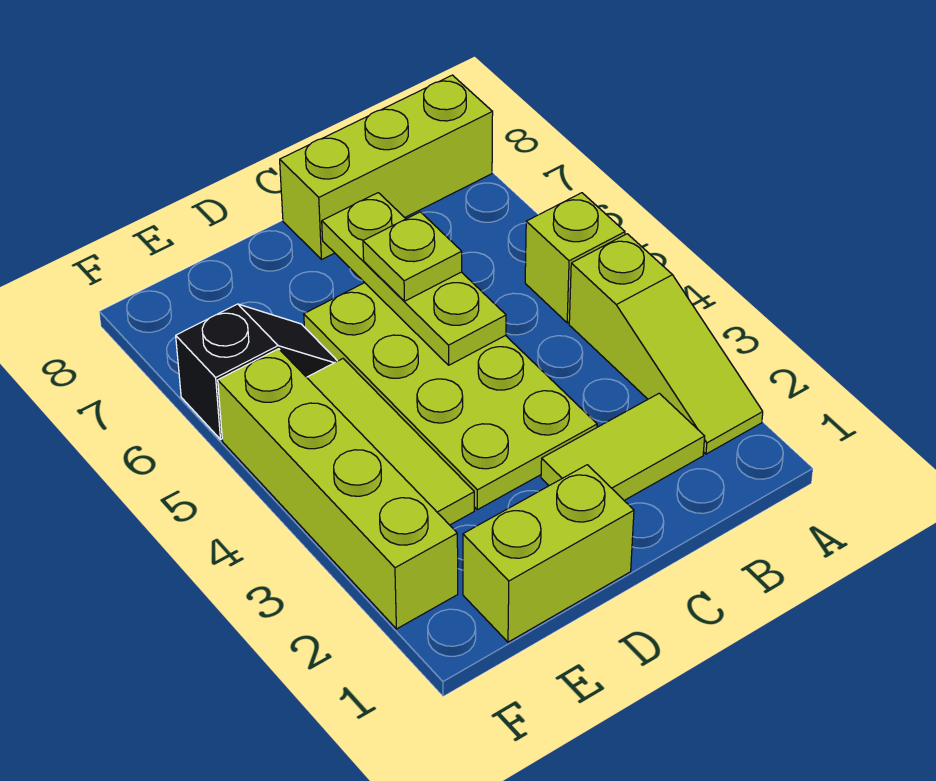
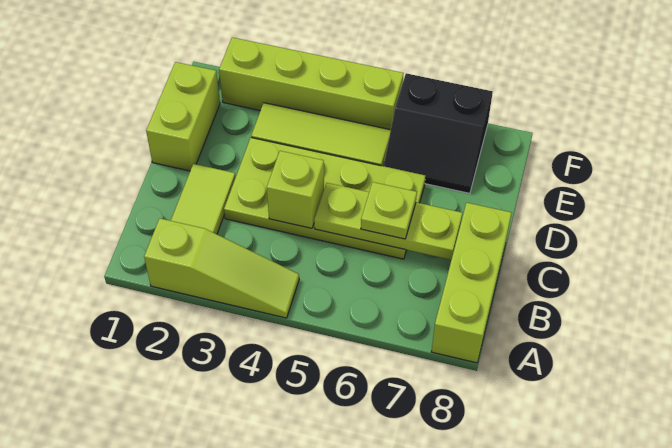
lime slope A2:A4 level 1 top 4 -> lime slope A2:A4 level 1 top 2
lime brick A5 level 1 -> lime brick C4 level 2
black slope E6:F6 level 1 top F -> black slope E6:F7 level 1 top F

